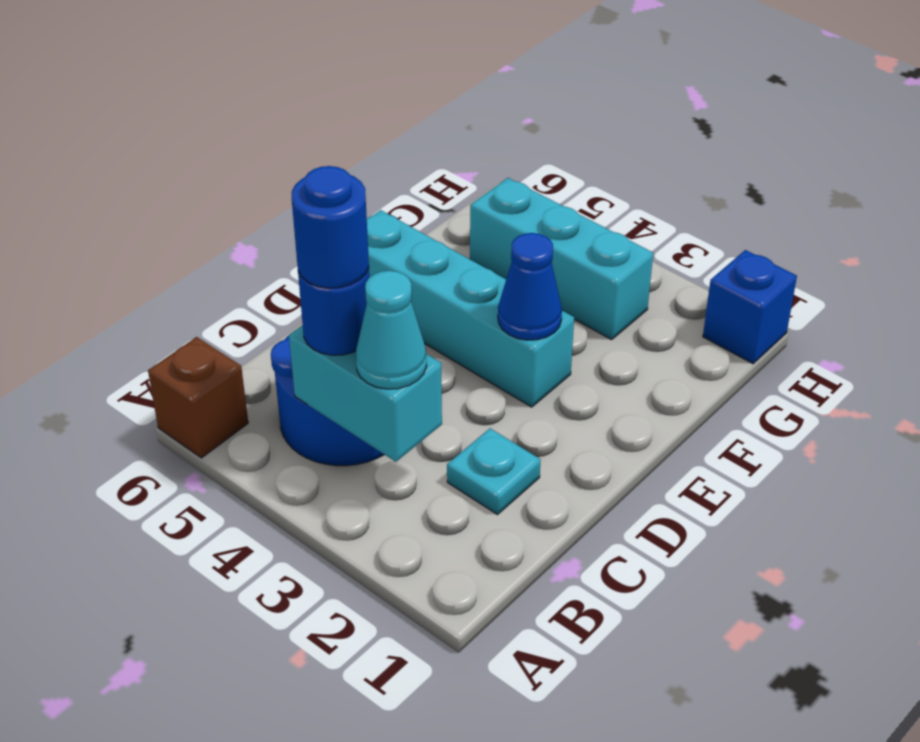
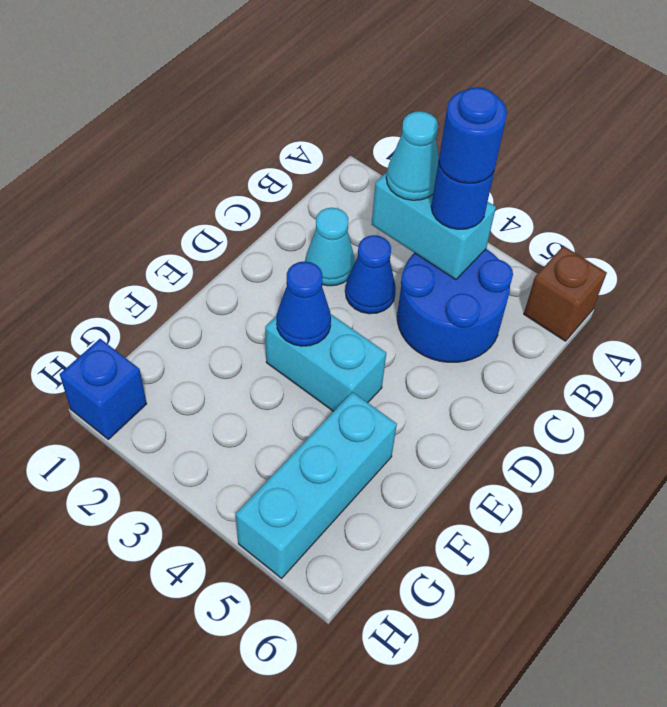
cyan plate C2 level 1 -> cyan cone C2 level 1
none -> blue cone C3 level 1
cyan brick E3:E6 level 1 -> cyan brick E3:E4 level 1
cyan brick G3:G5 level 1 -> cyan brick F5:H5 level 1

